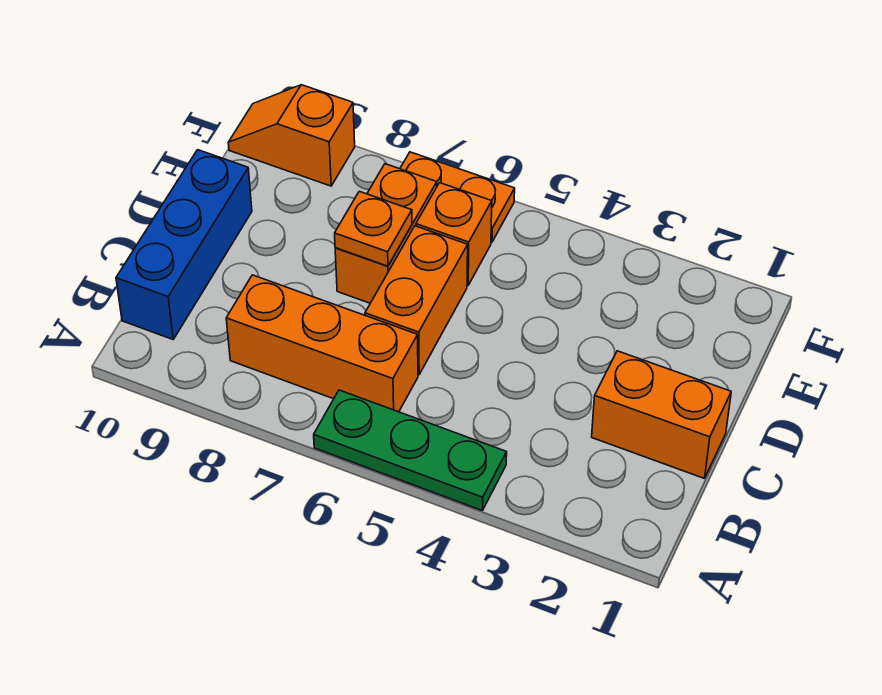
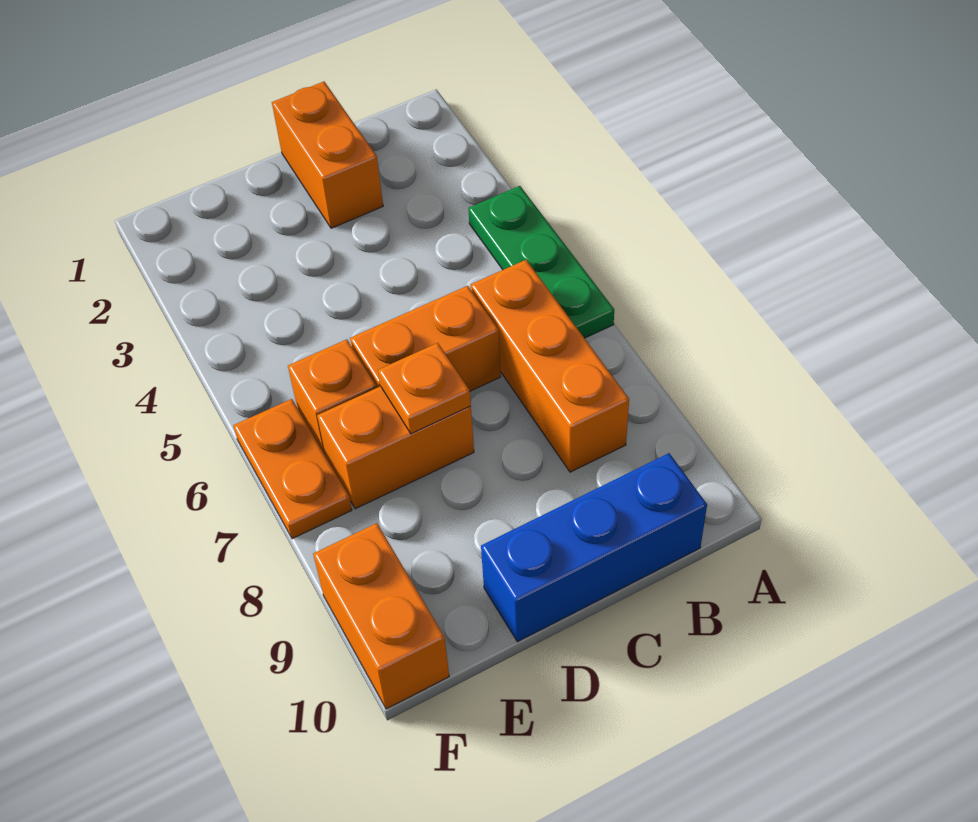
orange slope F9:F10 level 1 top 9 -> orange brick F9:F10 level 1

